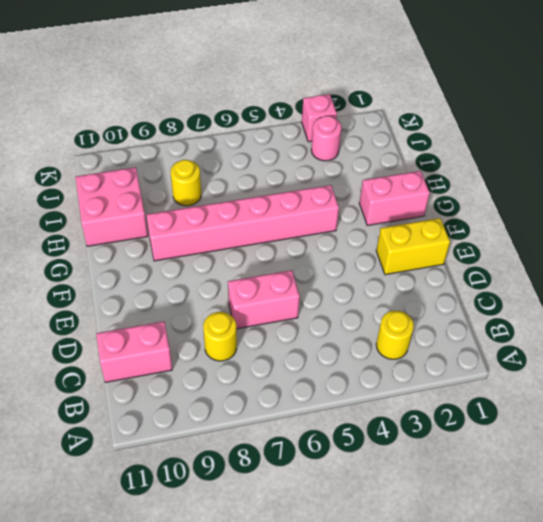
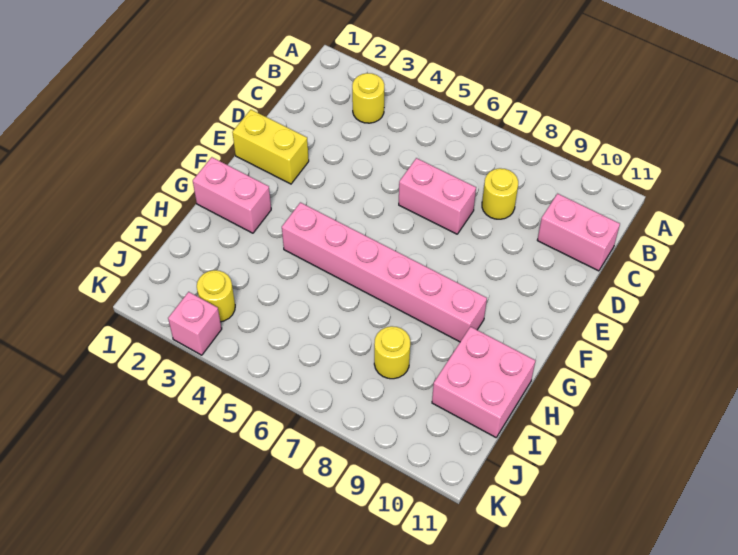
pink round brick J3 level 1 -> yellow round brick J3 level 1

